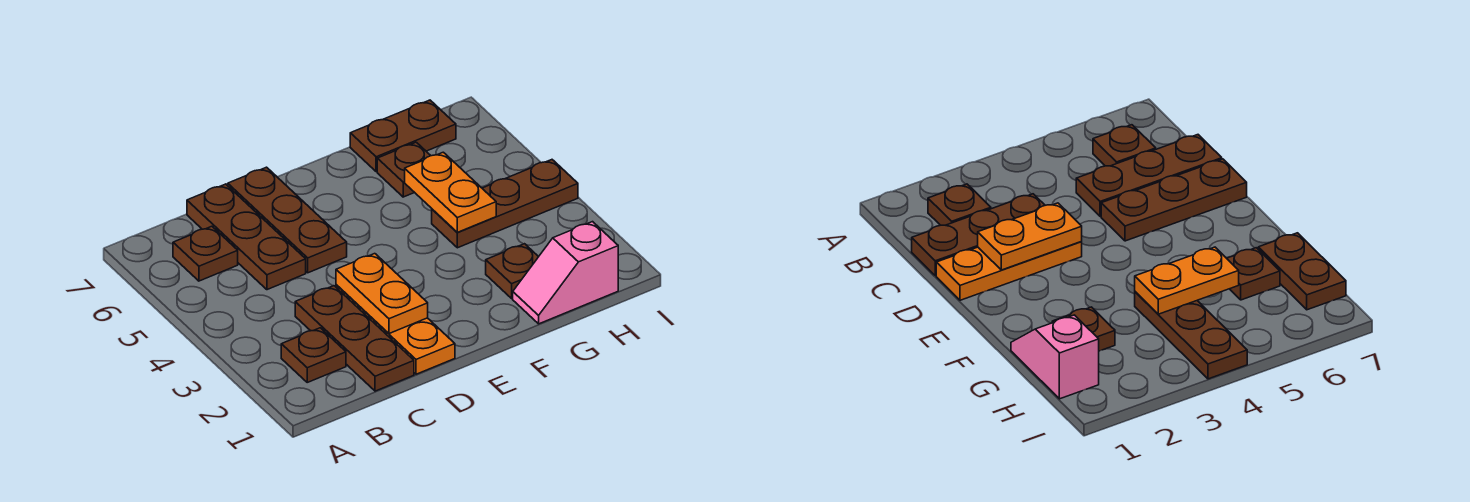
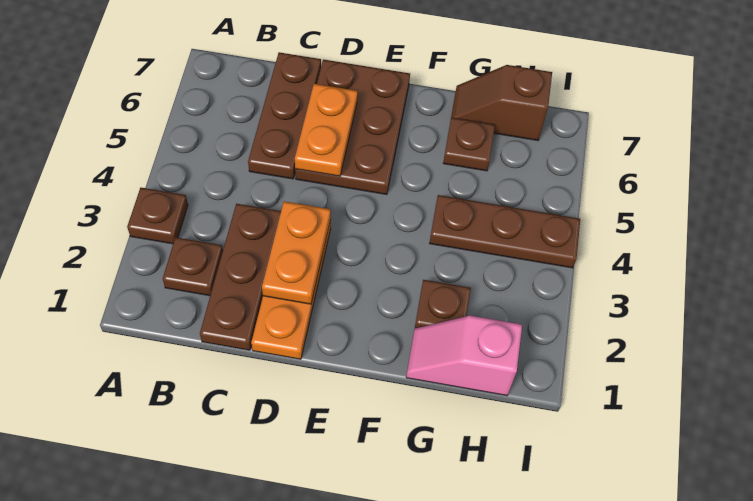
brown plate B6 level 1 -> brown plate A3 level 1
brown plate D5:D7 level 1 -> brown plate D5:E7 level 1
orange plate G4:G5 level 2 -> orange plate D5:D6 level 2
brown plate G7:H7 level 1 -> brown slope G7:H7 level 1 top H

